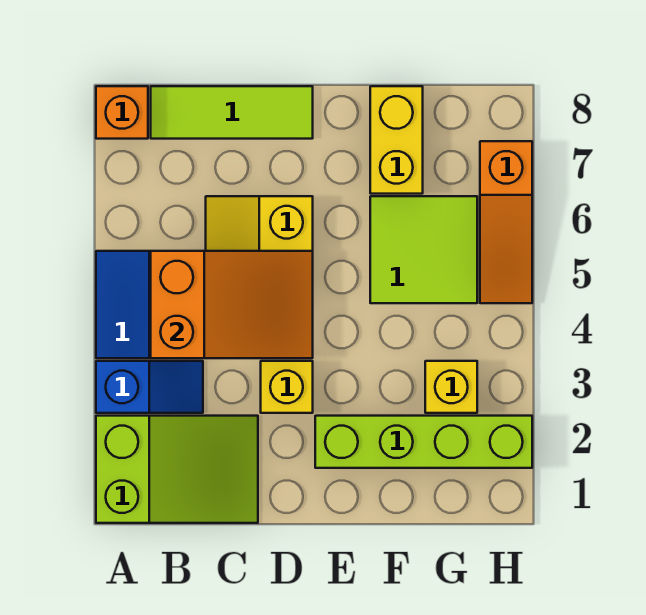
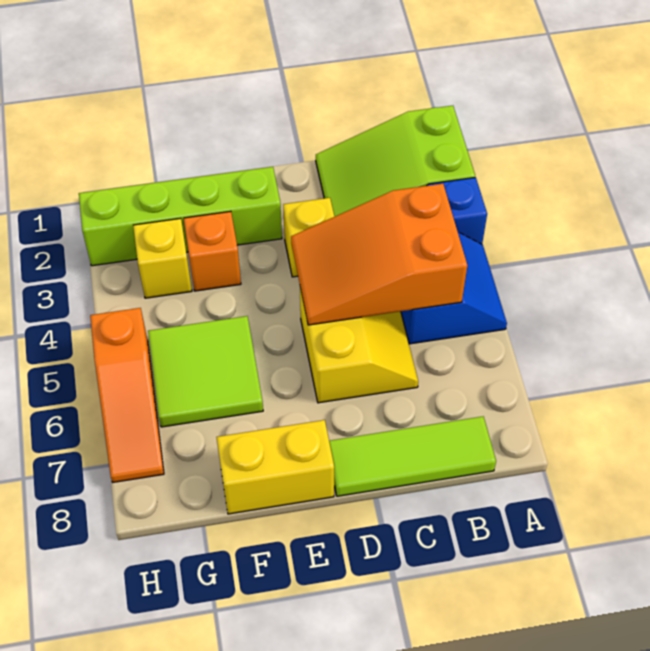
orange brick A8 level 1 -> orange brick F3 level 1
yellow brick F7:F8 level 1 -> yellow brick E8:F8 level 1
orange slope H5:H7 level 1 top 7 -> orange slope H5:H7 level 1 top 5

